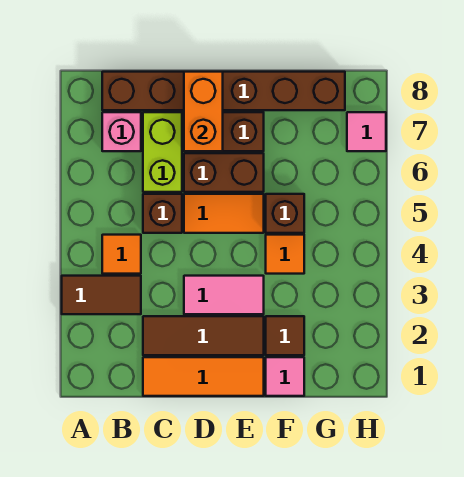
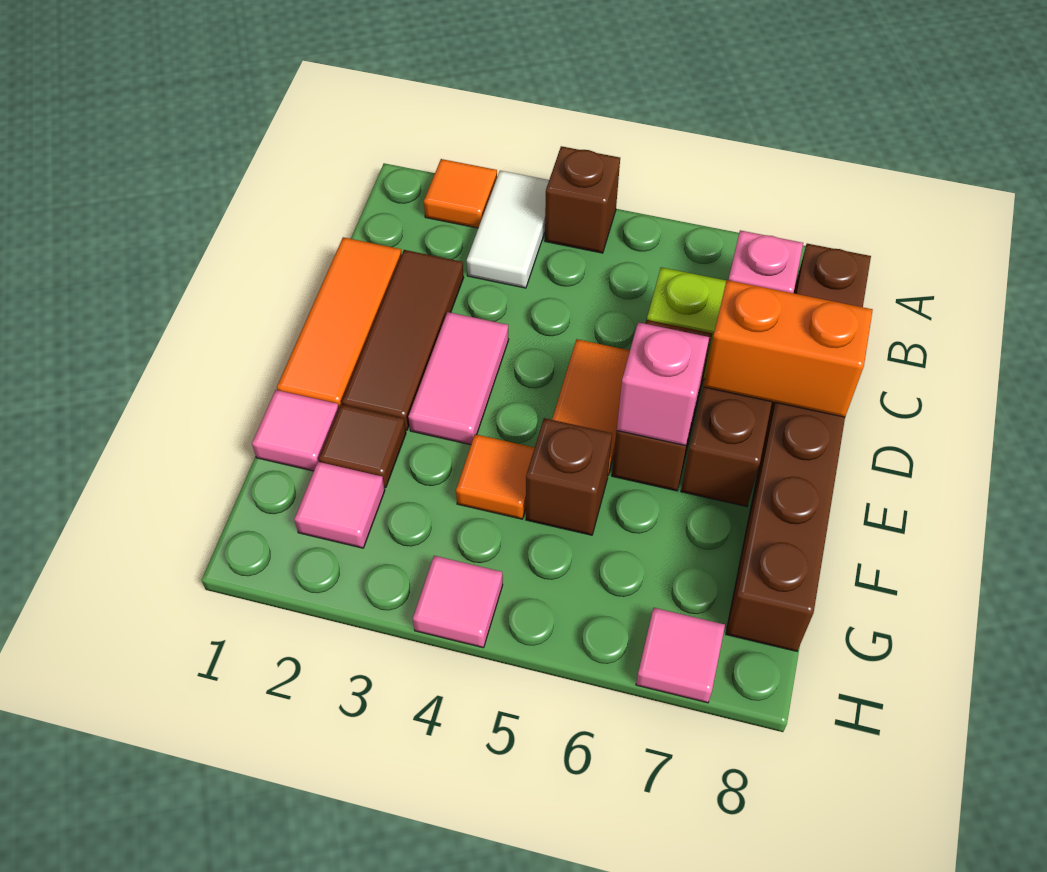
brown tile A3:B3 level 1 -> white tile A3:B3 level 1
orange tile B4 level 1 -> orange tile A2 level 1
brown brick C5 level 1 -> brown brick A4 level 1
none -> pink brick E6 level 2
none -> pink tile G2 level 1
none -> pink tile H4 level 1

